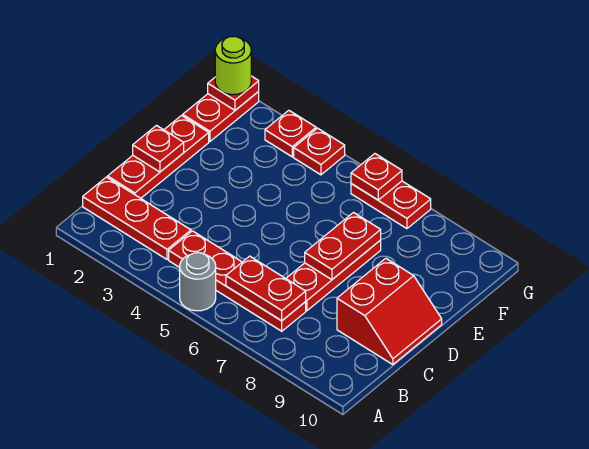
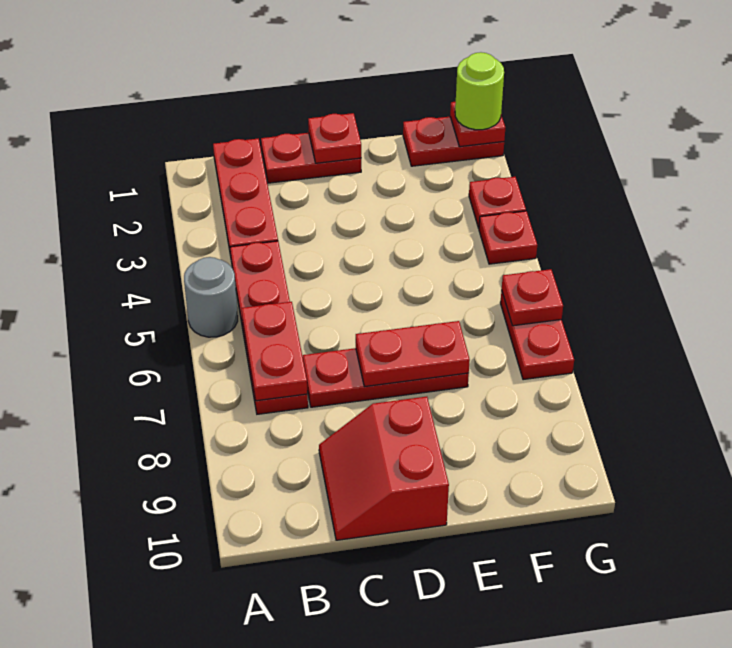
red plate C1:E1 level 1 -> red plate C1:D1 level 1
red slope C9:D10 level 1 top 9 -> red slope C9:D10 level 1 top D

